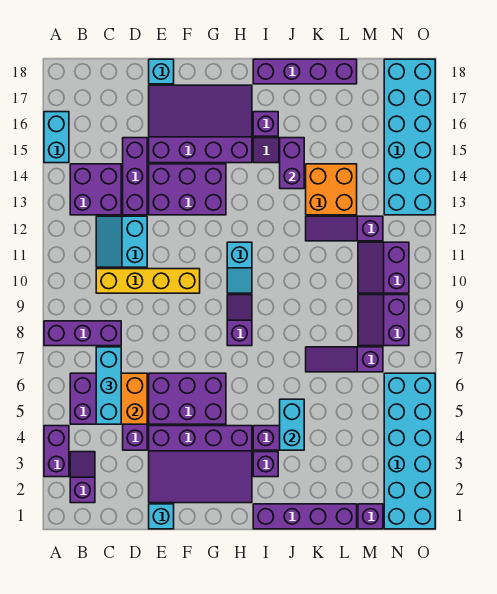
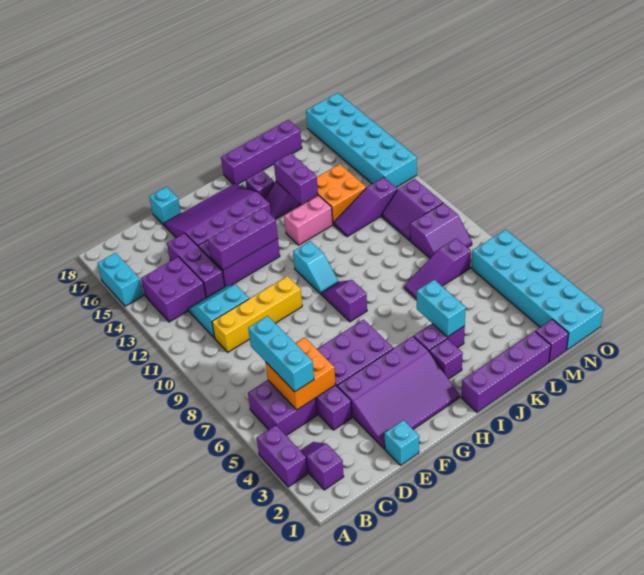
purple brick A8:C8 level 1 -> purple brick E13:G13 level 2
cyan slope C11:D12 level 1 top D -> cyan slope C11:D12 level 1 top 11
none -> pink brick I13:J13 level 1
purple slope M8:N9 level 1 top N -> purple slope M8:N9 level 1 top 9

